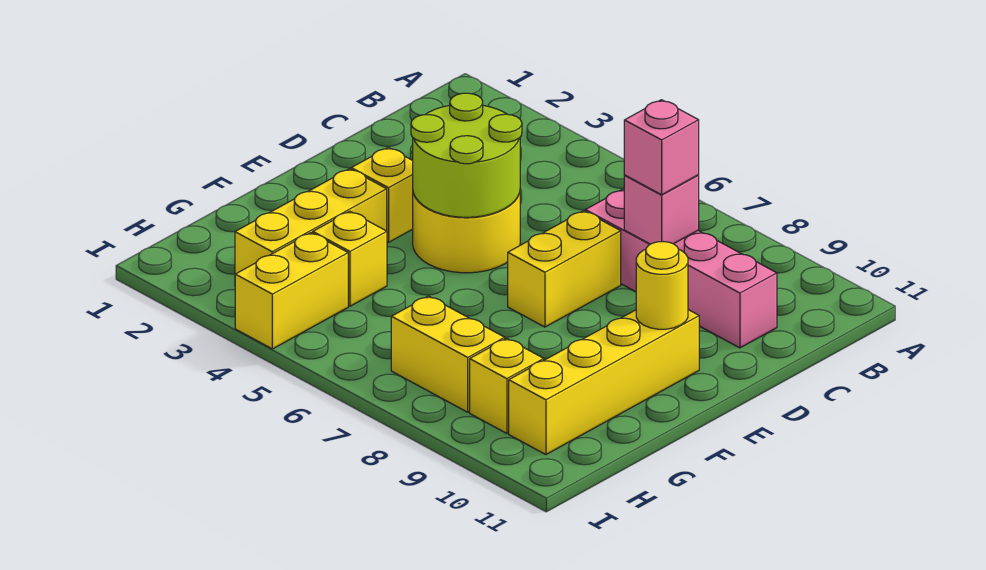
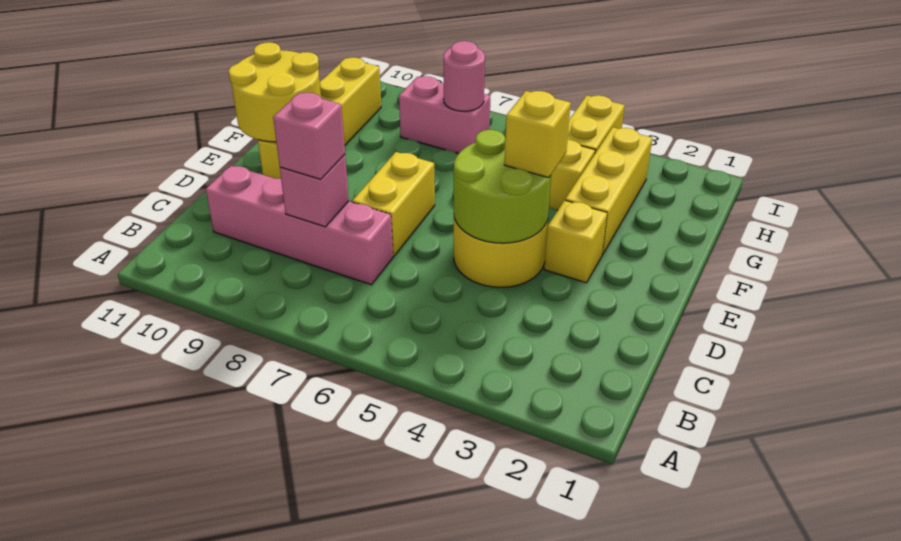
yellow round brick E10 level 2 -> yellow round brick E10:F11 level 2
yellow brick H7:H8 level 1 -> pink brick H7:H8 level 1
none -> pink round brick H7 level 2
yellow brick H9 level 1 -> yellow brick E4 level 3

